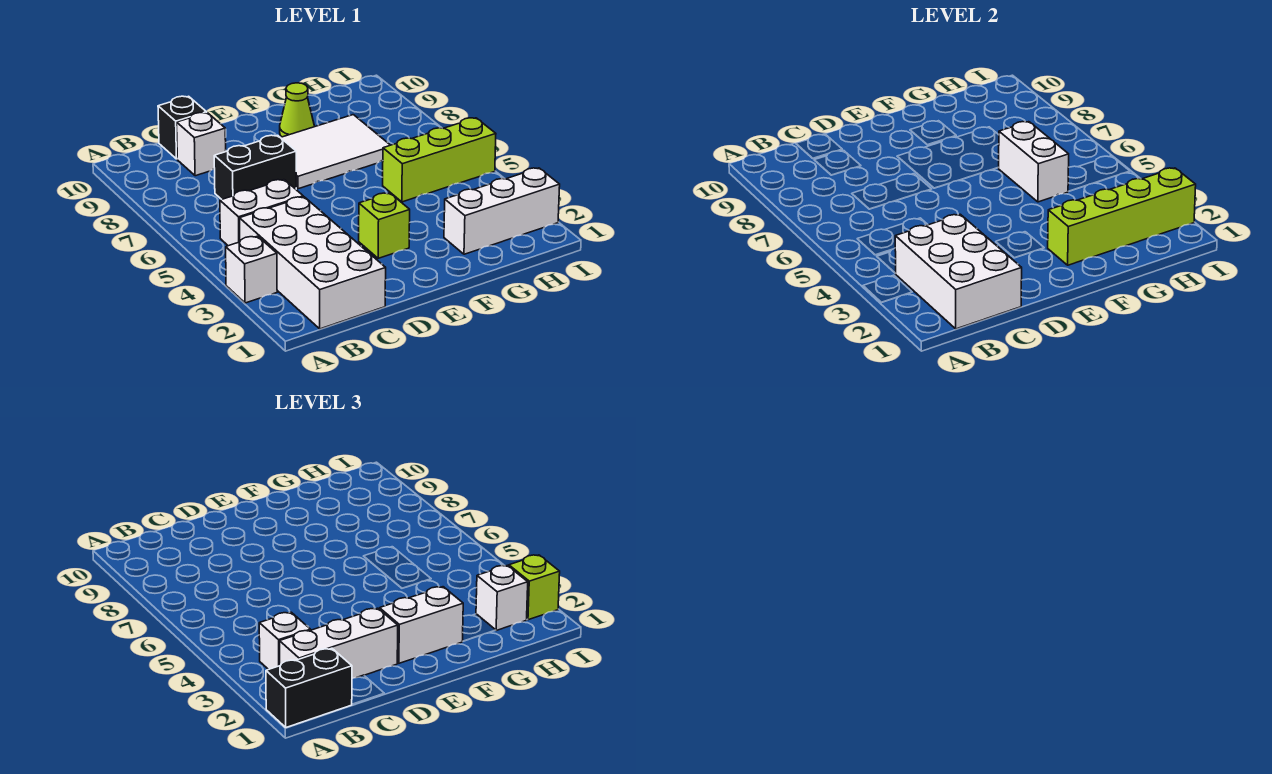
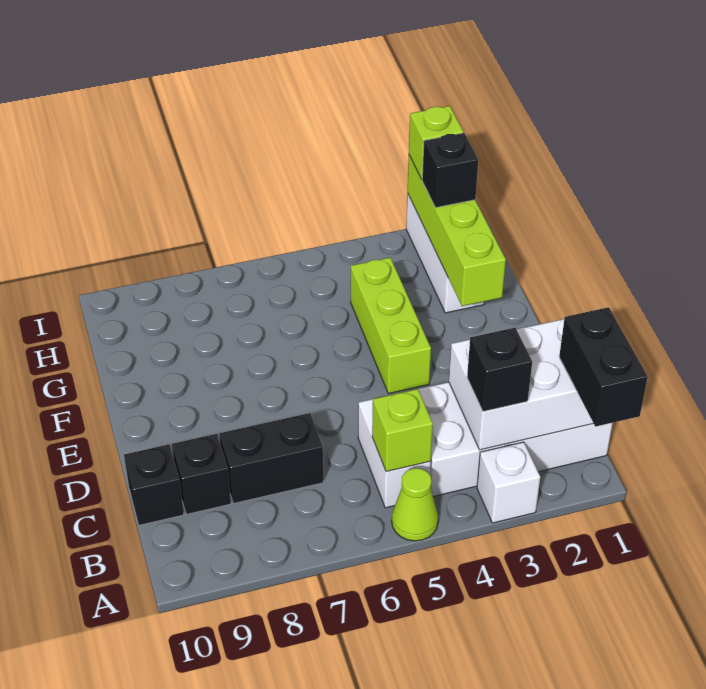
white brick B2:D2 level 3 -> none
white brick B3 level 3 -> black brick B3 level 3
black brick C7:D7 level 1 -> black brick C7:C8 level 1
white brick C9 level 1 -> black brick C9 level 1
white brick E2:F2 level 3 -> none
lime brick E3 level 1 -> lime brick B5 level 2
white tile E7:G8 level 1 -> none
lime cone F9 level 1 -> lime cone A5 level 1
lime brick G5:I5 level 1 -> lime brick E4:G4 level 1
white brick G5:G6 level 2 -> none
white brick H2 level 3 -> black brick H2 level 3

